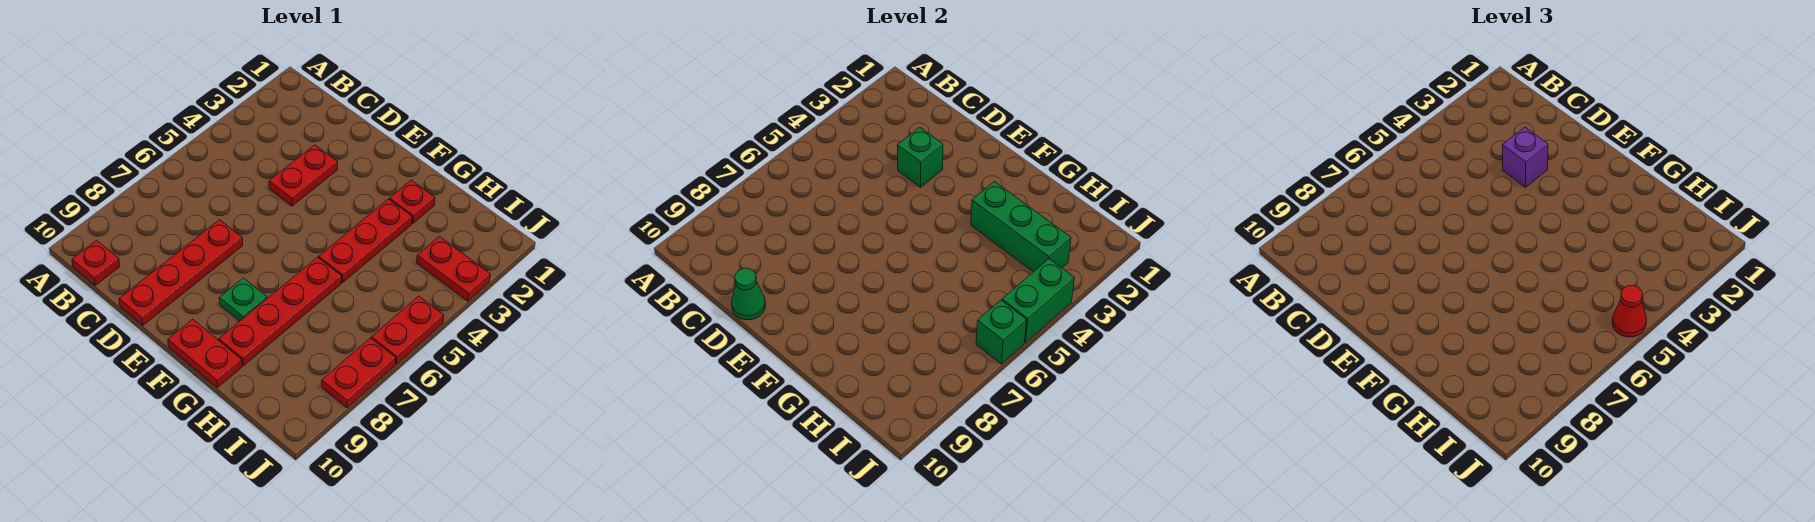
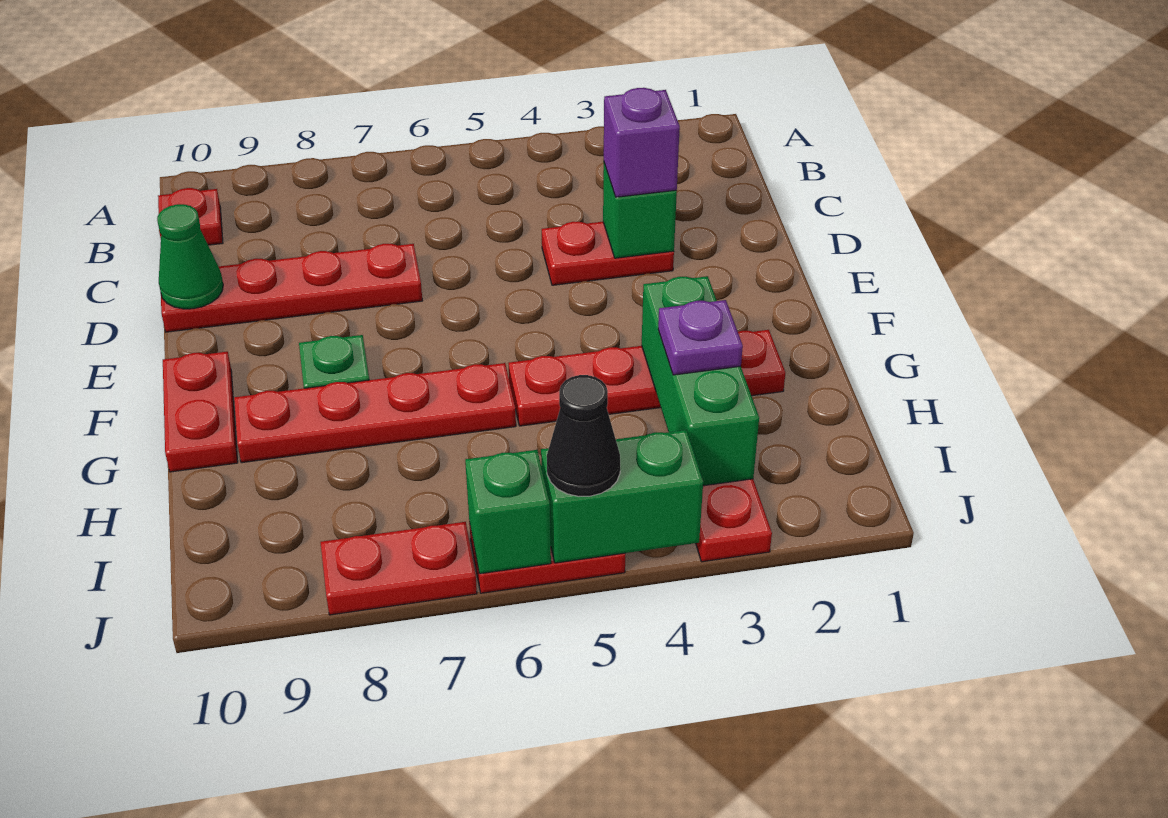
none -> purple plate H3 level 3
red cone J5 level 3 -> black cone J5 level 3

